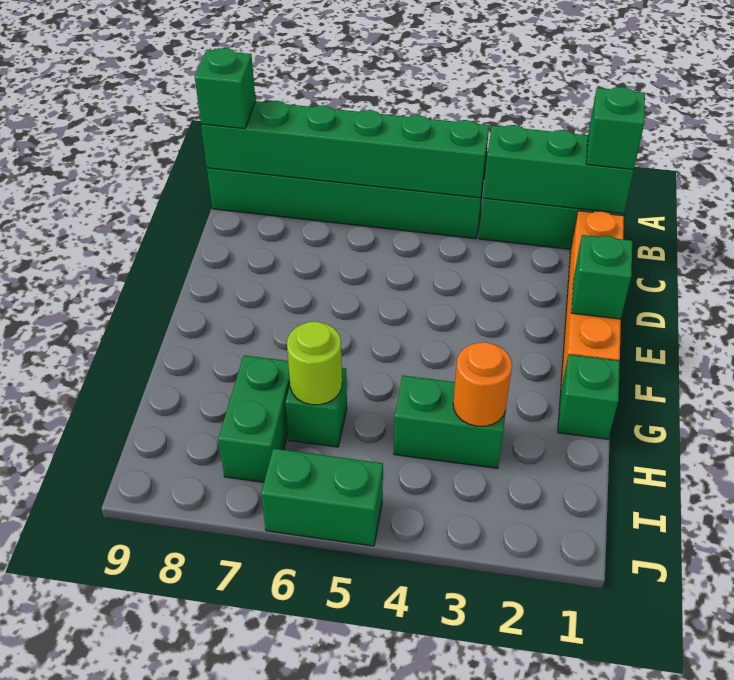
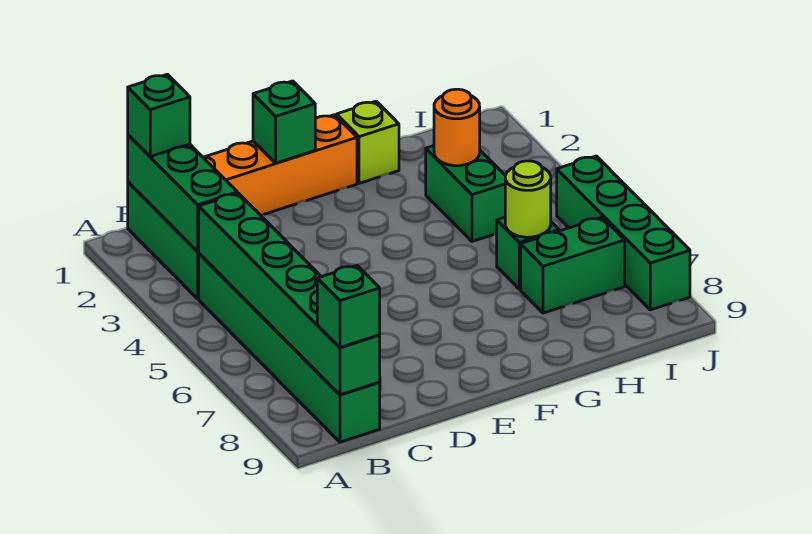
green brick G1 level 1 -> lime brick G1 level 1
green brick J5:J6 level 1 -> green brick J5:J8 level 1

